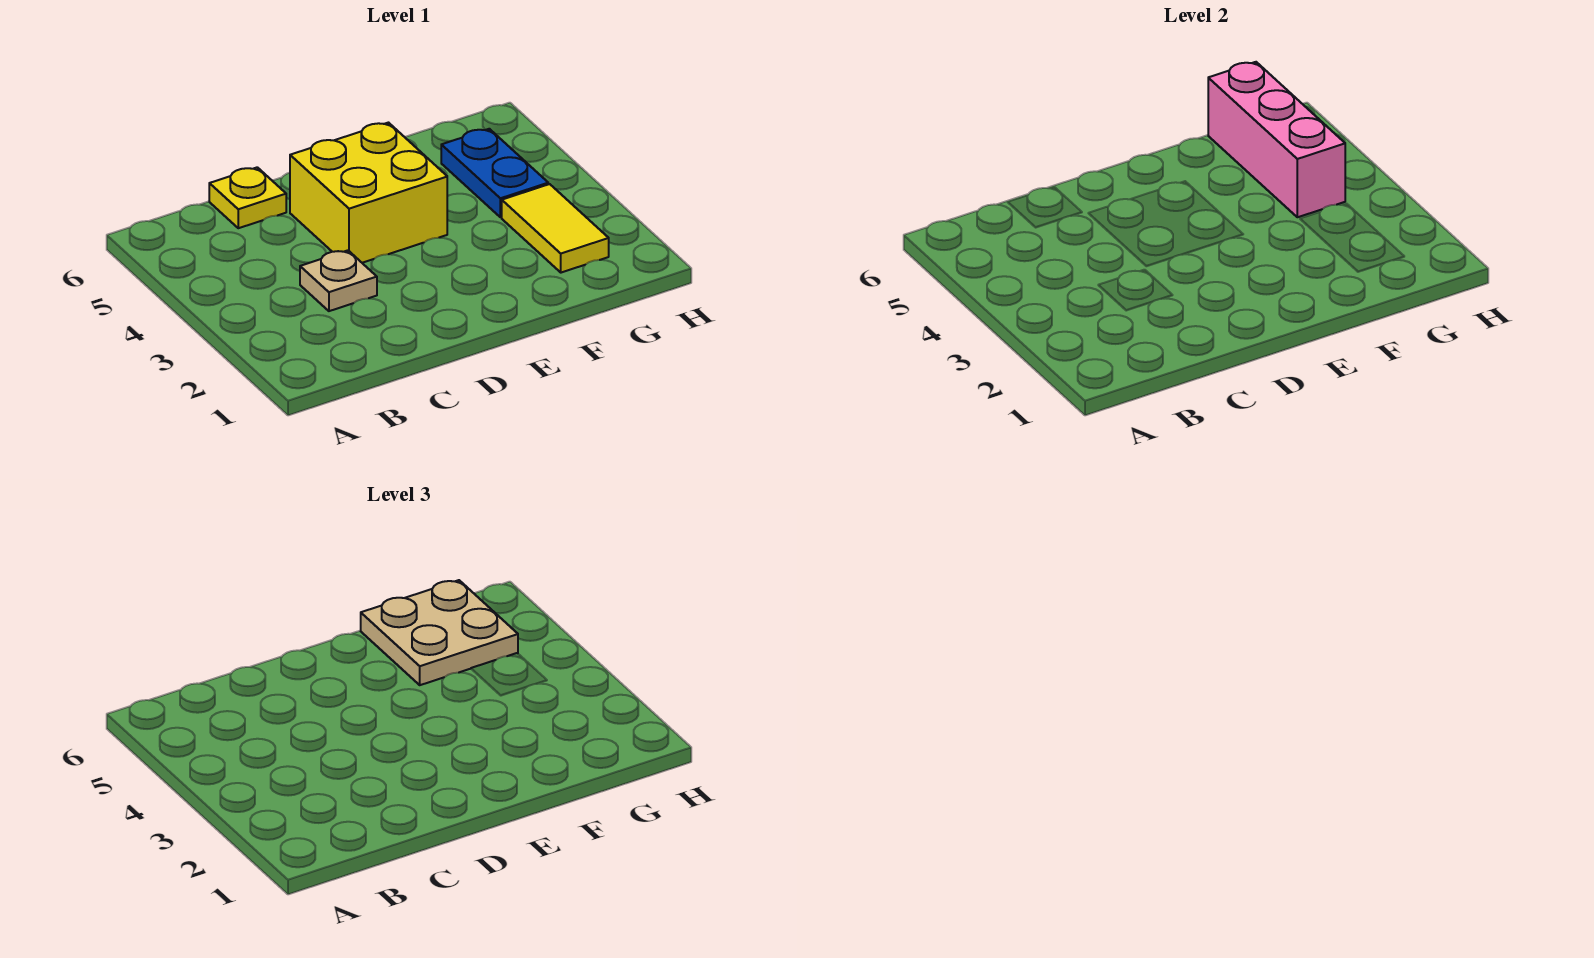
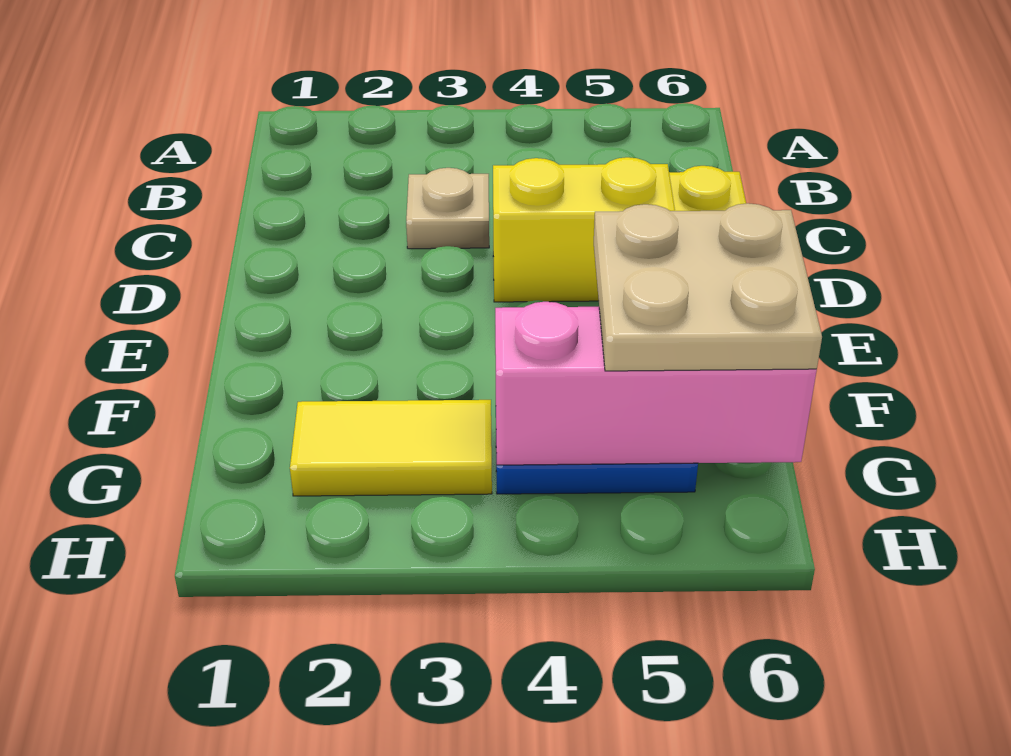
yellow brick D4:E5 level 1 -> yellow brick D4:D5 level 1

